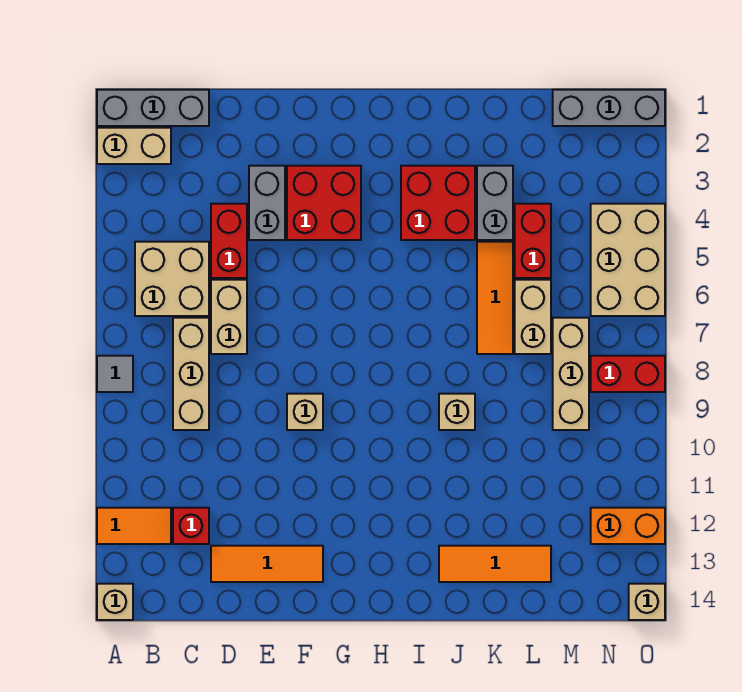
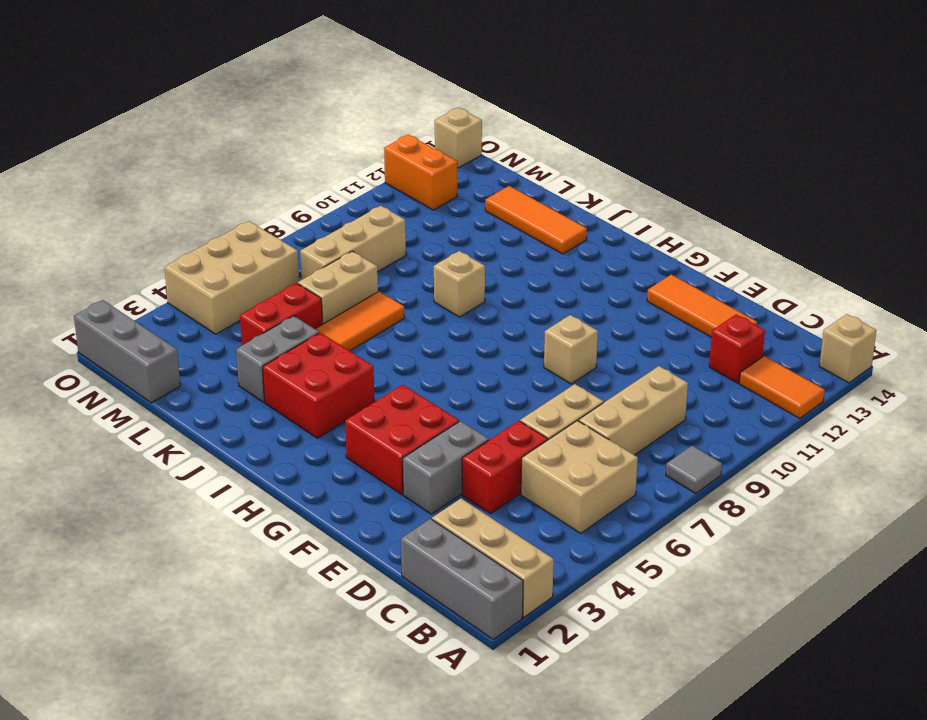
tan brick A2:B2 level 1 -> tan brick A2:C2 level 1
red brick N8:O8 level 1 -> none

